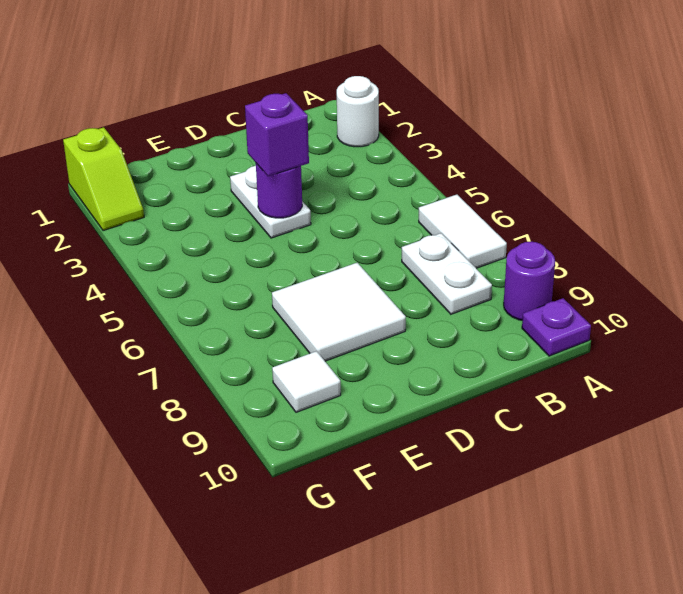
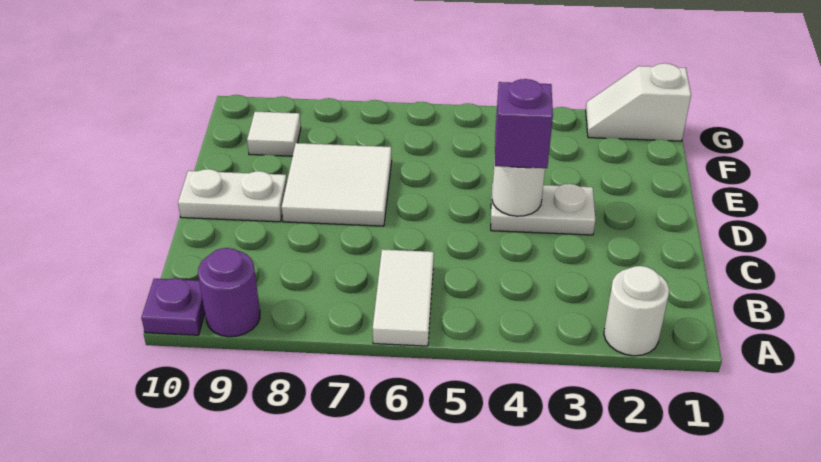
white tile A6:A7 level 1 -> white tile A6:B6 level 1
white plate B7:B8 level 1 -> white plate D9:D10 level 1
purple round brick D4 level 2 -> white round brick D4 level 2
lime slope G1:G2 level 1 top 1 -> white slope G1:G2 level 1 top 1

